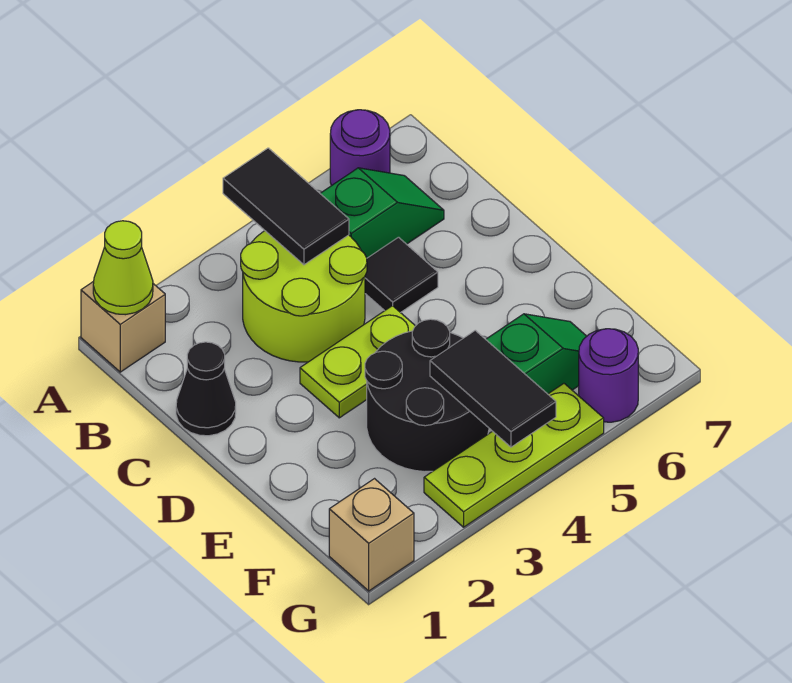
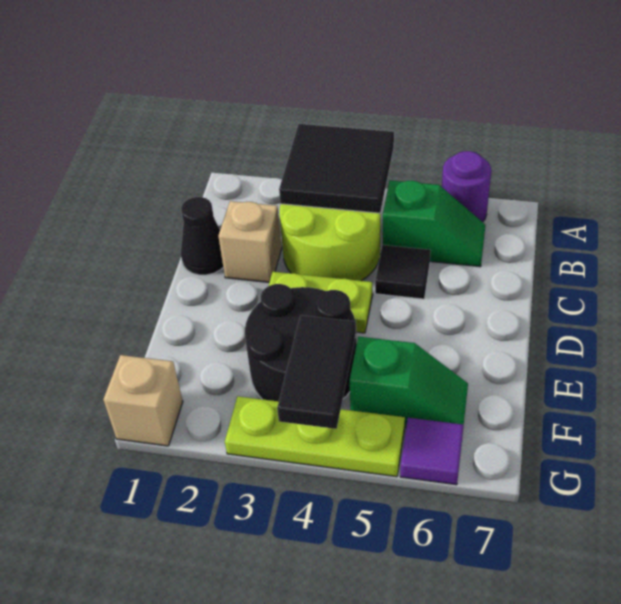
tan brick A1 level 1 -> tan brick C2 level 1
lime cone A1 level 2 -> none
black tile A4:B4 level 2 -> black tile A3:B4 level 2
purple round brick G6 level 1 -> purple tile G6 level 1

